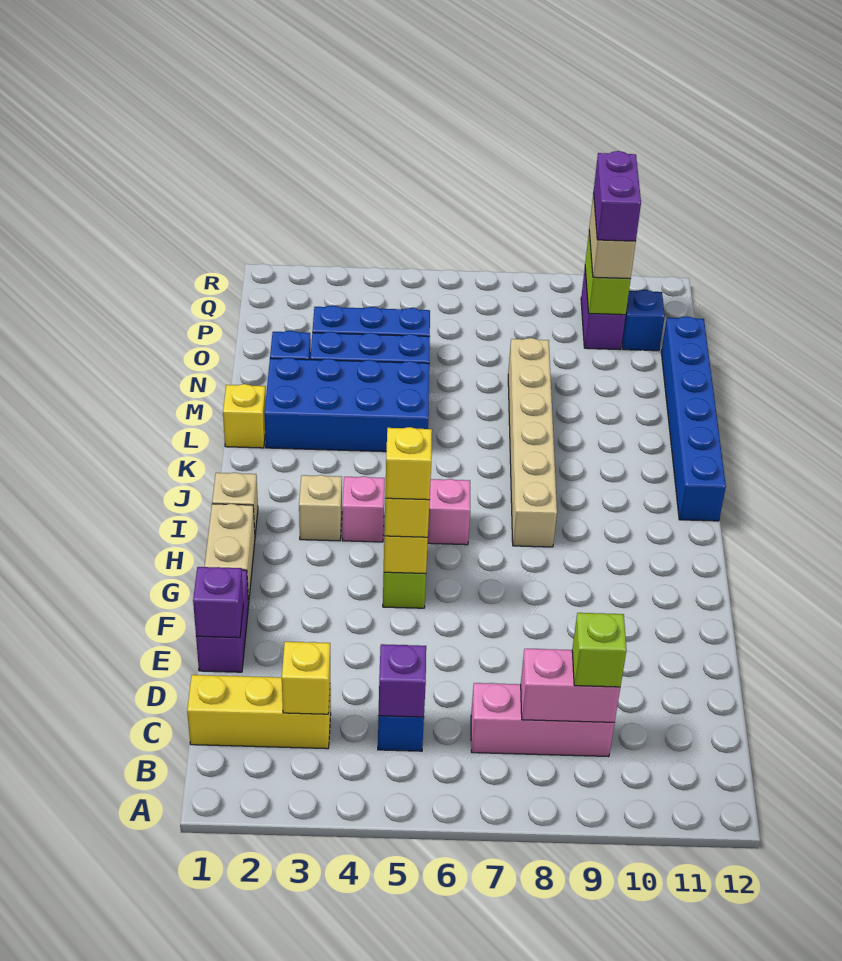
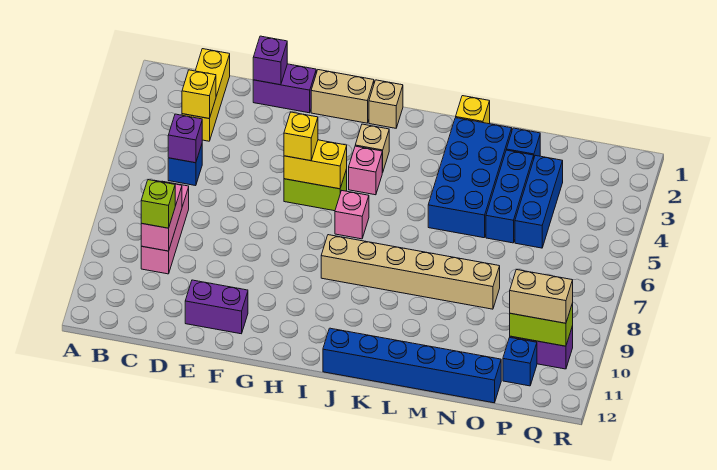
yellow brick G5 level 4 -> none
purple brick P10:Q10 level 4 -> purple brick E11:F11 level 1

